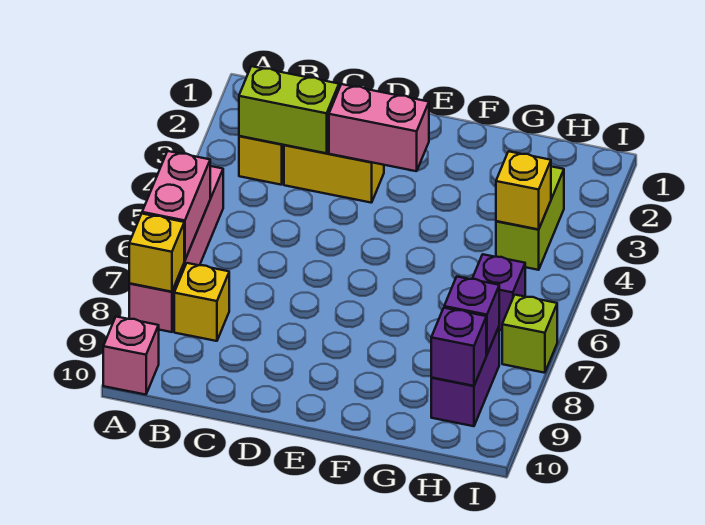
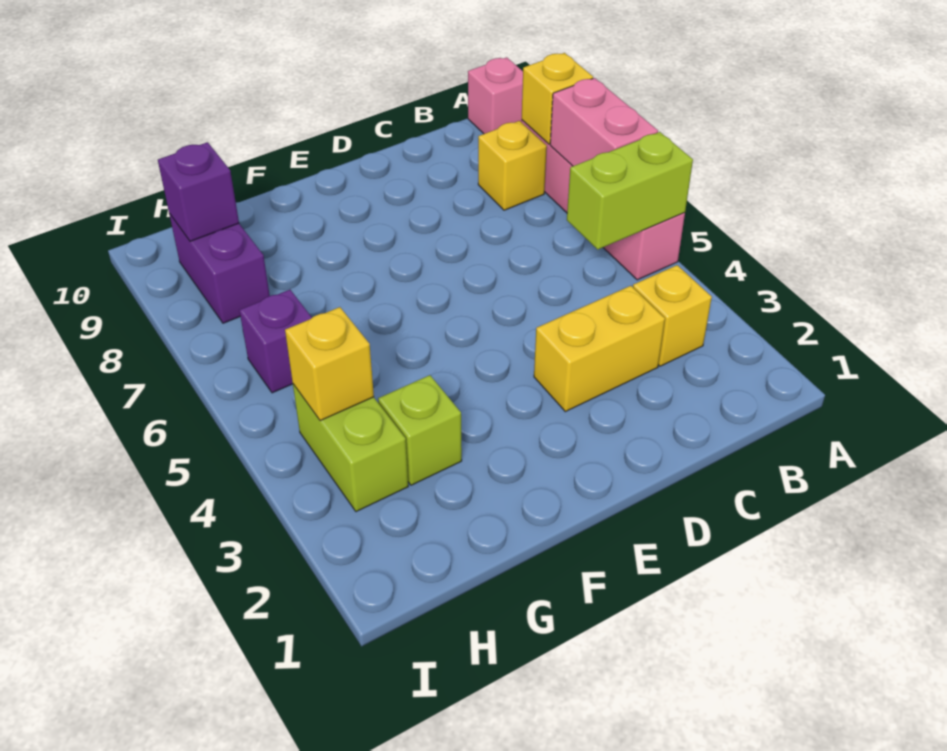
lime brick B3:C3 level 2 -> lime brick A5:B5 level 2
pink brick D3:E3 level 2 -> none
purple brick H8 level 2 -> none
lime brick I7 level 1 -> lime brick G3 level 1

